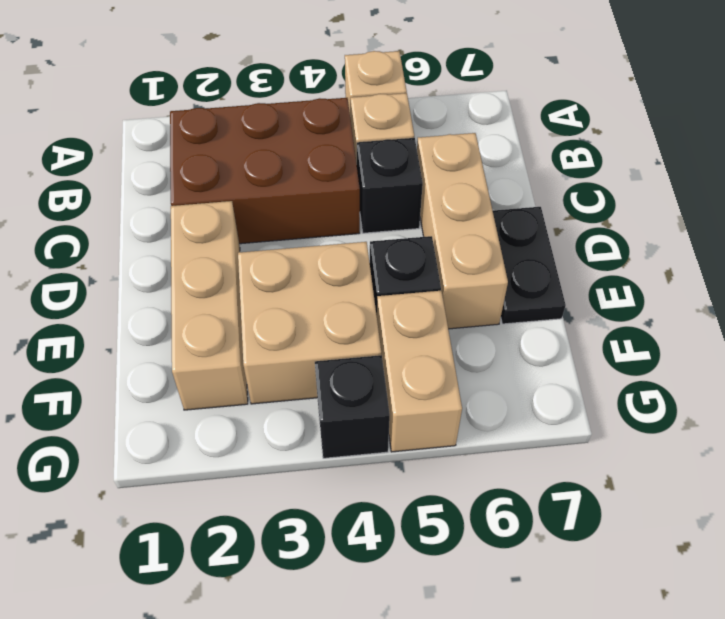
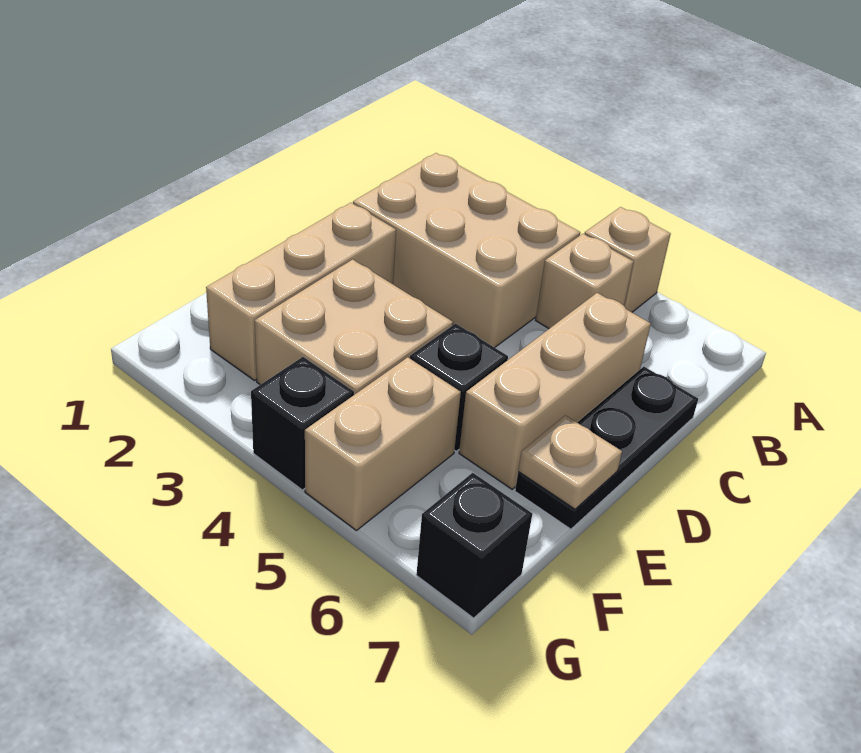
brown brick B2:C4 level 1 -> tan brick B2:C4 level 1
black brick C5 level 1 -> black brick G7 level 1
black plate D7:E7 level 1 -> black plate C7:E7 level 1
none -> tan plate E7 level 2

